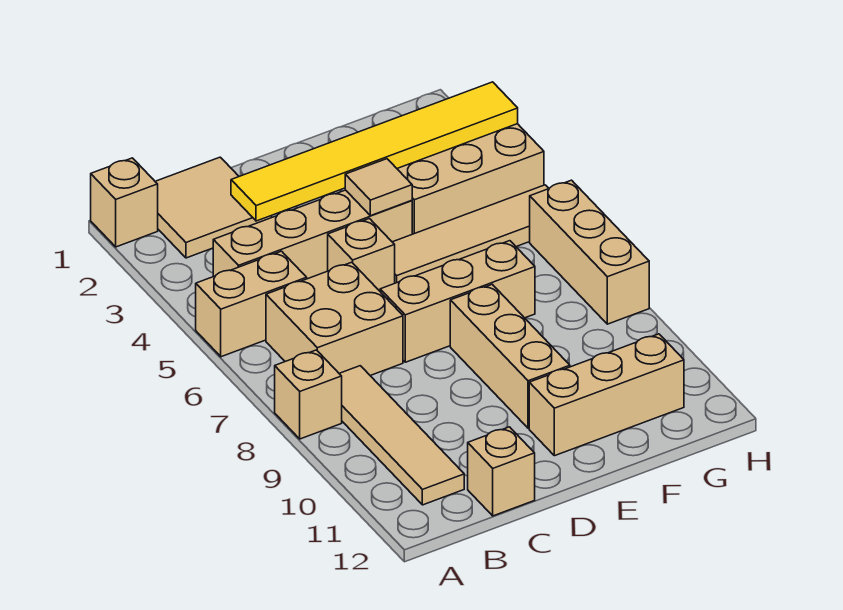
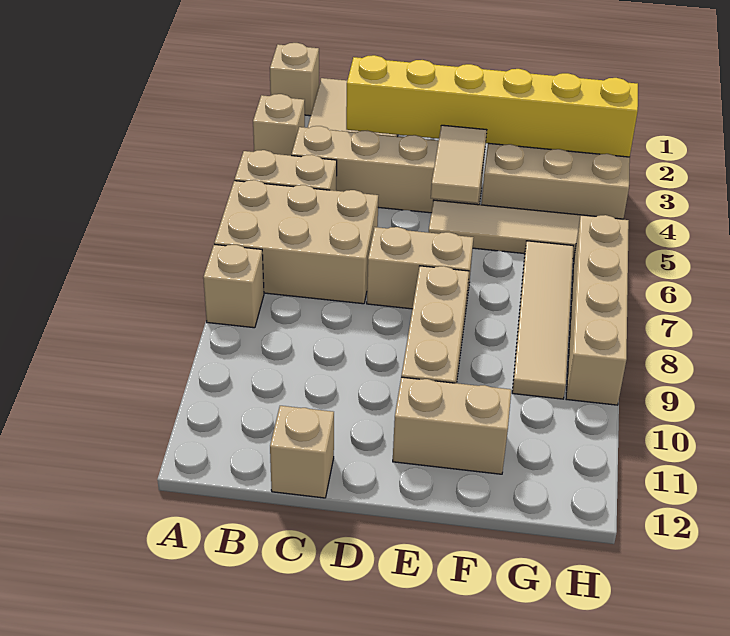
tan brick B6:C7 level 1 -> tan brick A6:C7 level 1
tan tile B8:B11 level 1 -> tan tile G6:G9 level 1
yellow tile C3:H3 level 2 -> yellow brick C3:H3 level 2
tan brick D5 level 1 -> tan brick A3 level 1
tan brick D7:F7 level 1 -> tan brick D7:E7 level 1
tan tile E4 level 2 -> tan tile E4:E5 level 2
tan brick E11:G11 level 1 -> tan brick E11:F11 level 1
tan brick H6:H8 level 1 -> tan brick H6:H9 level 1

